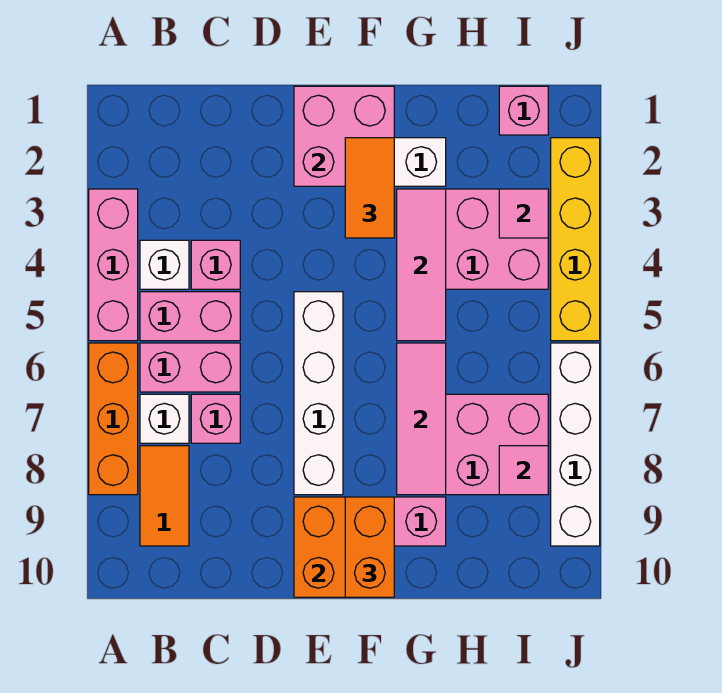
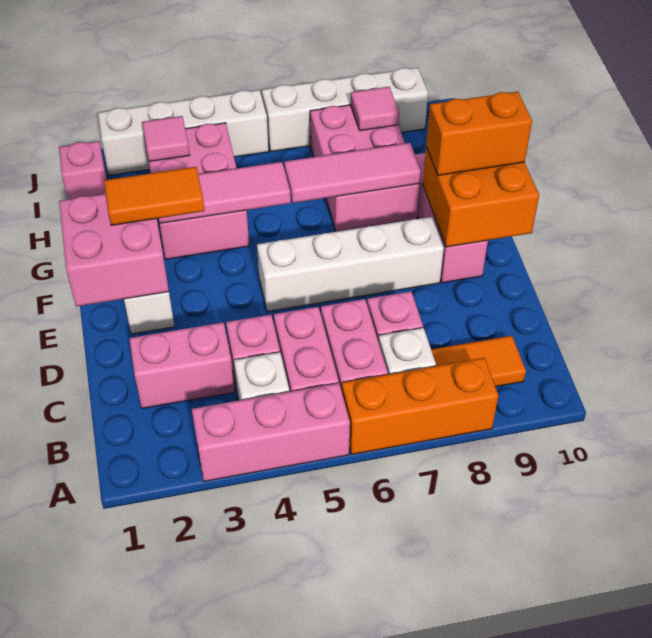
none -> pink brick C2:C3 level 1
yellow brick J2:J5 level 1 -> white brick J2:J5 level 1

